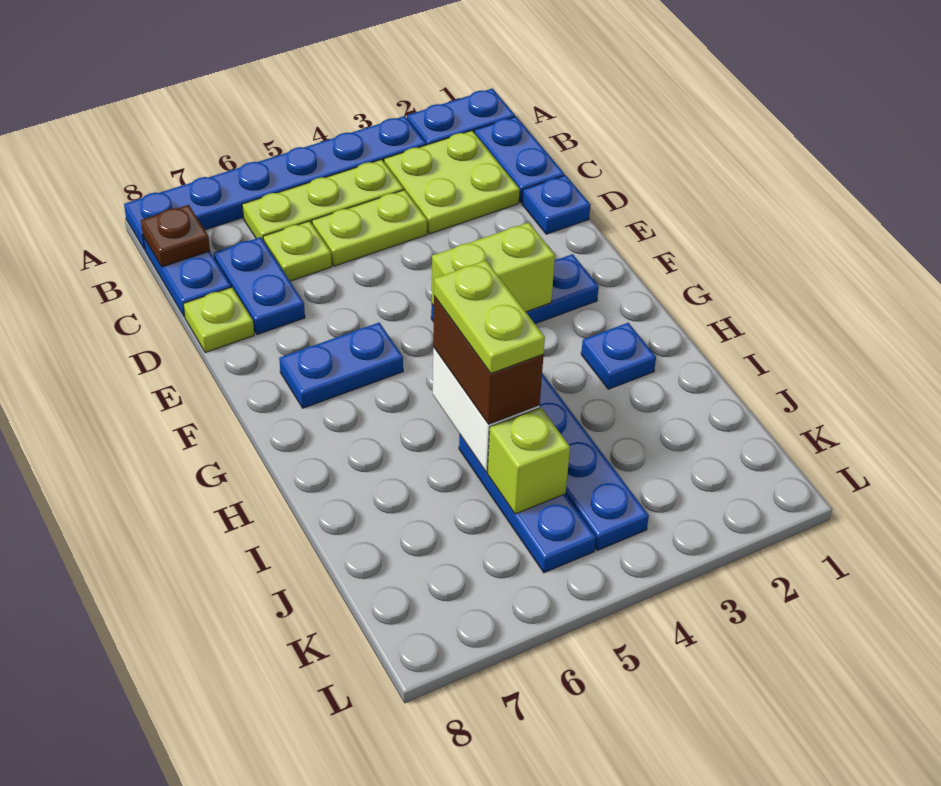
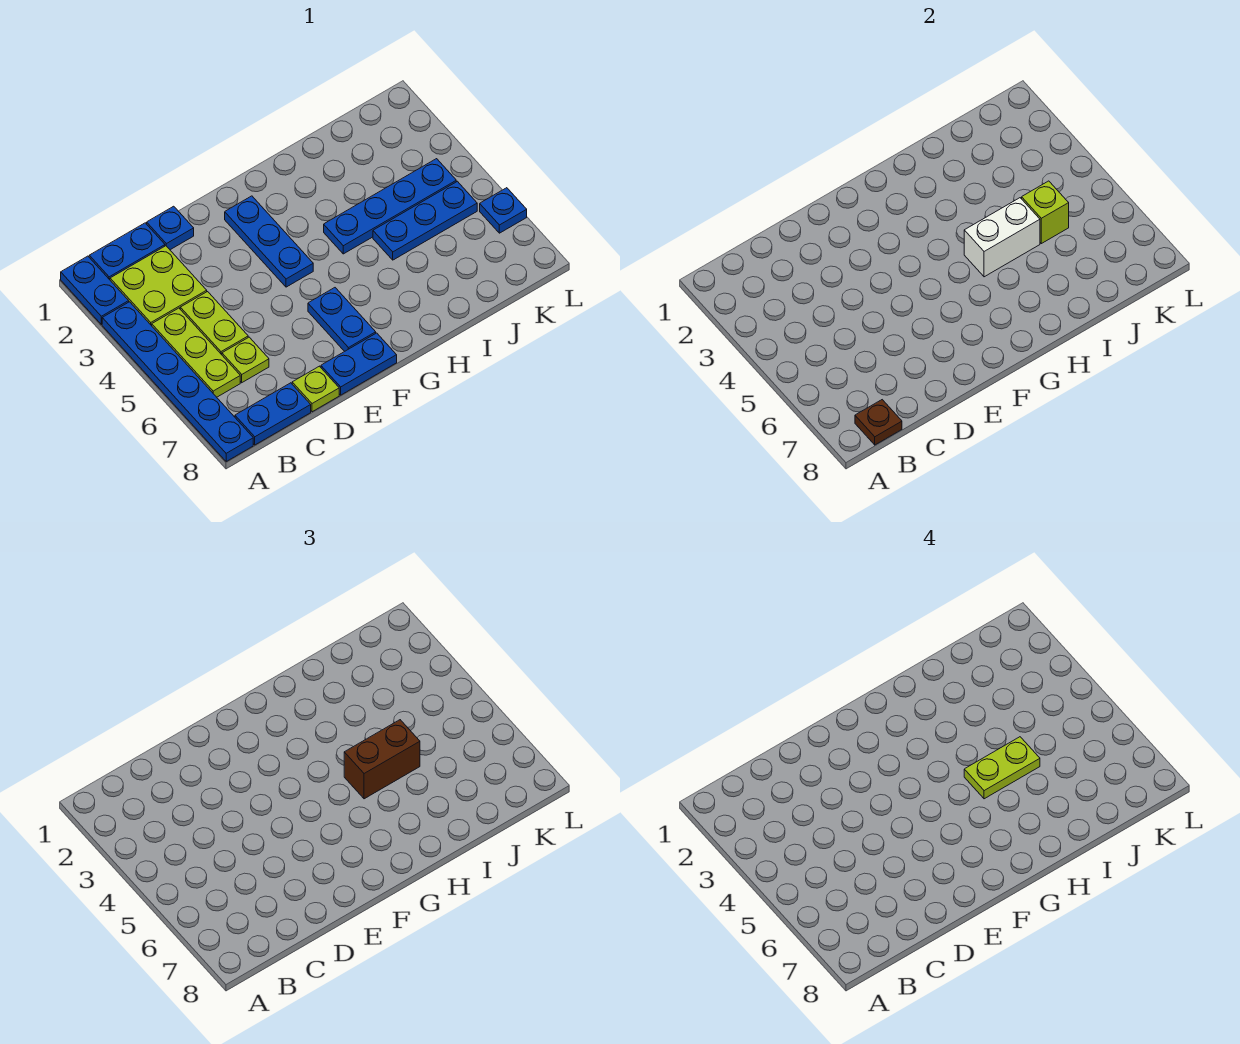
blue plate C7:D7 level 1 -> blue plate E8:F8 level 1
lime brick F3:F4 level 2 -> none
blue plate H2 level 1 -> blue plate L6 level 1

